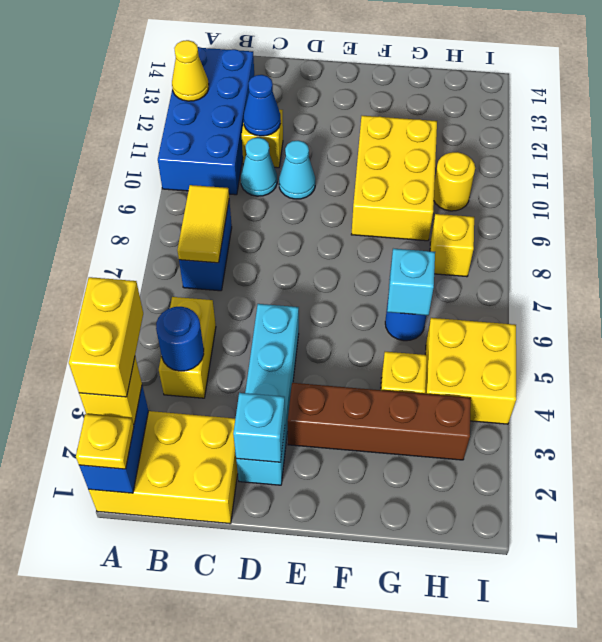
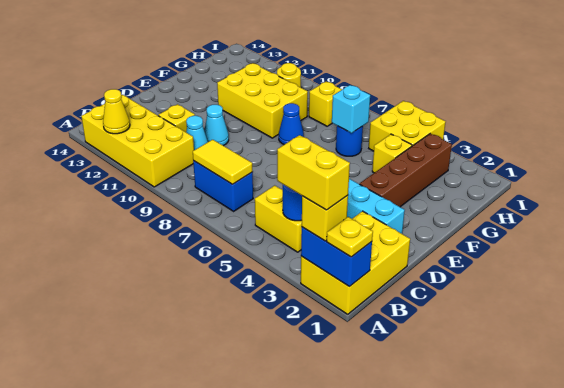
blue brick A10:B13 level 1 -> yellow brick A10:B13 level 1
blue cone C11 level 2 -> blue cone F8 level 1
cyan brick D2 level 2 -> none

